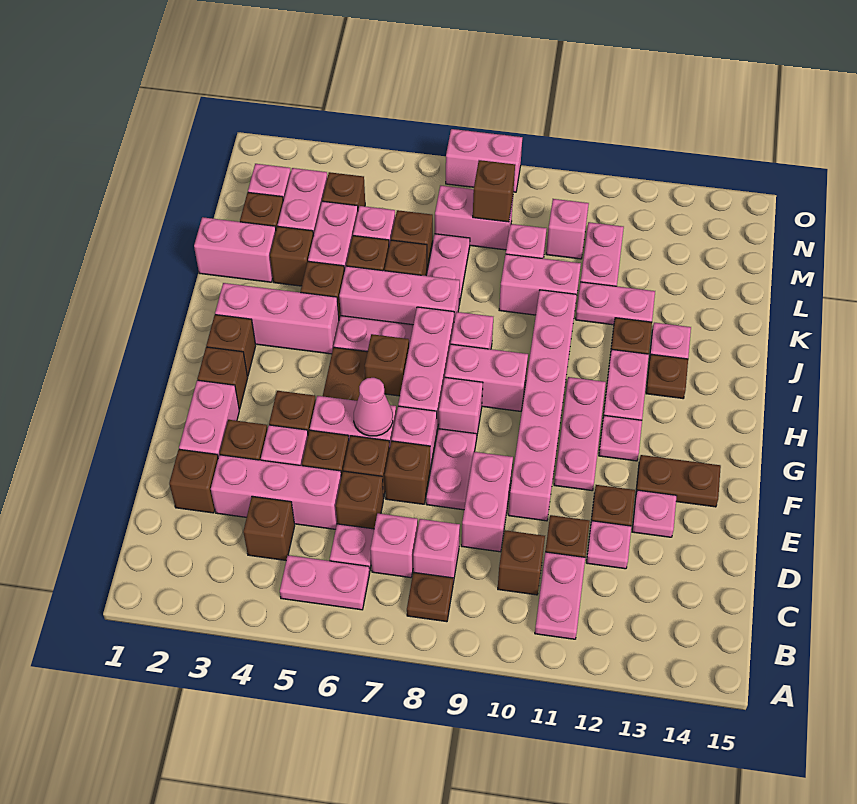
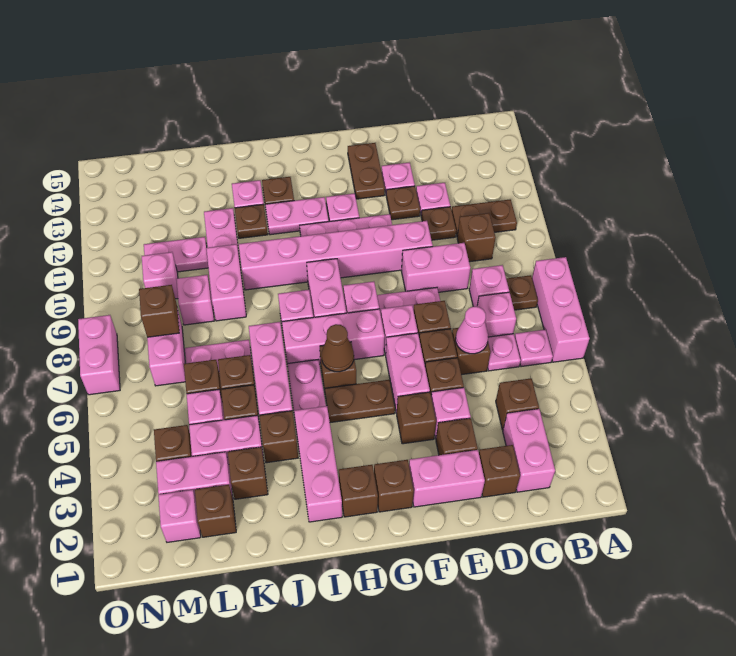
pink plate B5:B6 level 1 -> pink plate B6 level 1
pink plate B11:C11 level 1 -> brown plate B11:C11 level 1
pink brick D3:D5 level 1 -> pink brick A6:A8 level 1
pink cone F6 level 2 -> pink cone D6 level 2
none -> brown cone H6 level 2
pink brick K1:K2 level 1 -> pink brick C2:C3 level 1

